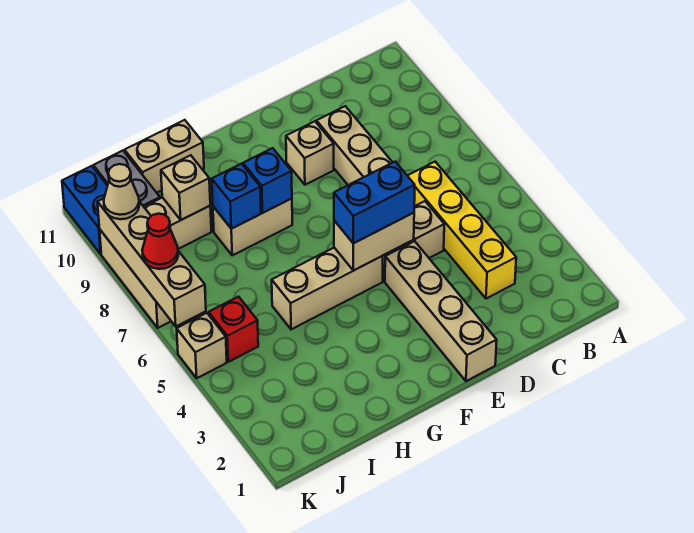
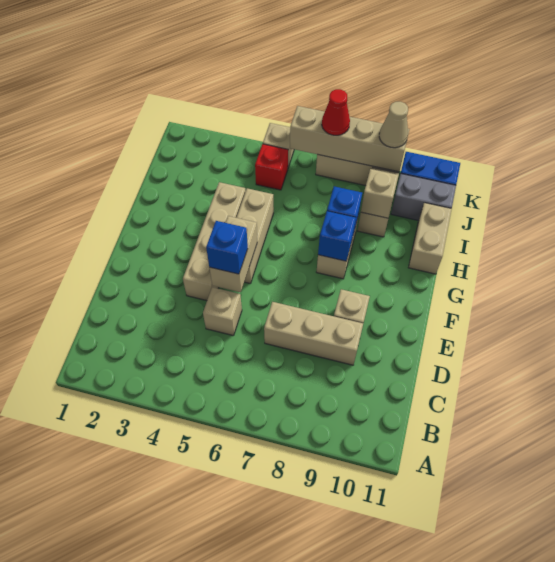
yellow brick C3:C6 level 1 -> none
tan brick E1:E4 level 1 -> tan brick E4:H4 level 1
blue brick E5:F5 level 3 -> blue brick E5 level 3

